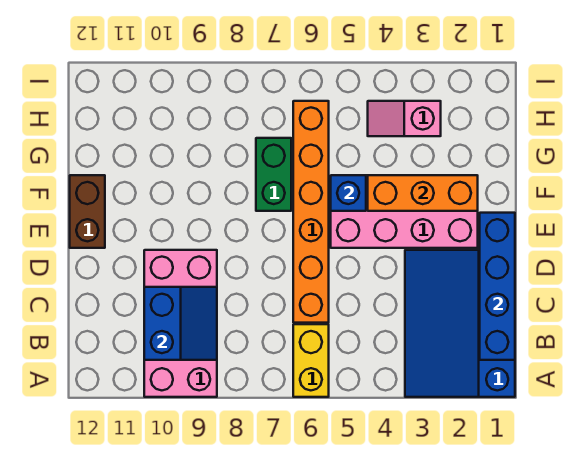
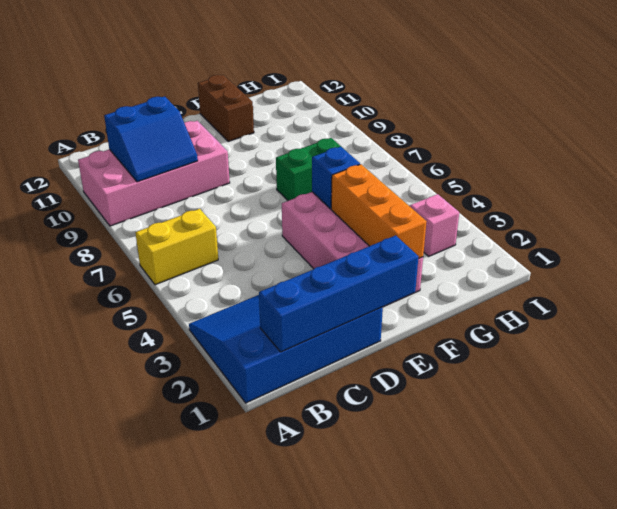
orange brick C6:H6 level 1 -> none
brown brick E12:F12 level 1 -> brown brick F11:F12 level 1

